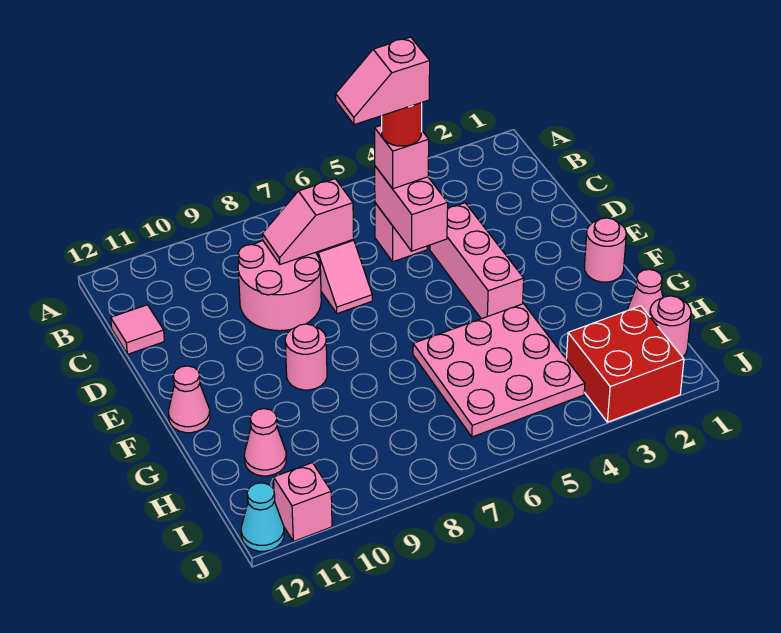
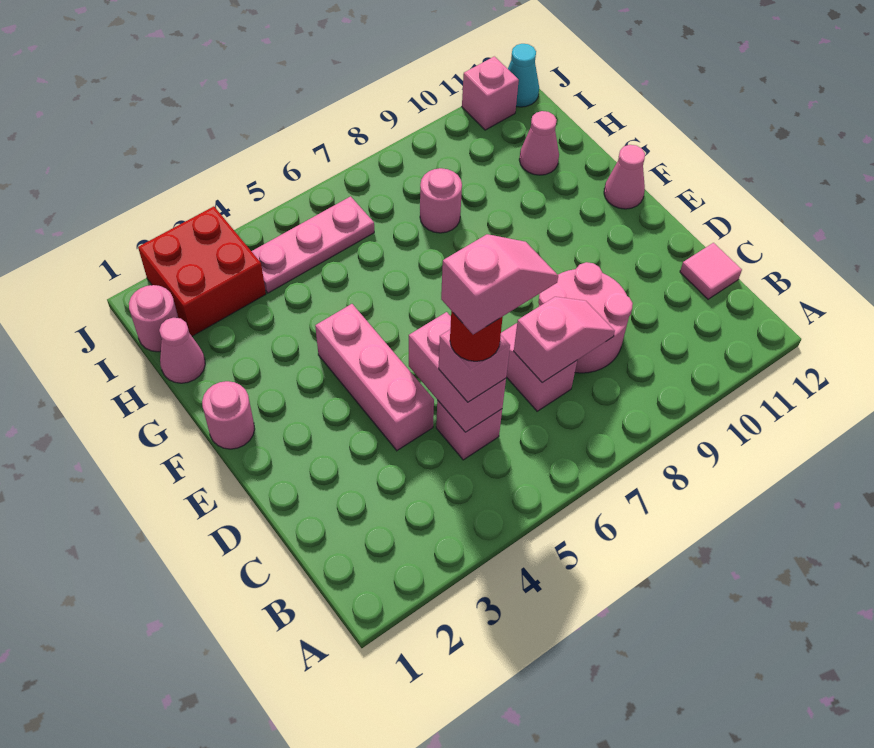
pink round brick F9 level 1 -> pink round brick H8 level 1
pink plate G4:I6 level 1 -> pink plate I4:I6 level 1

